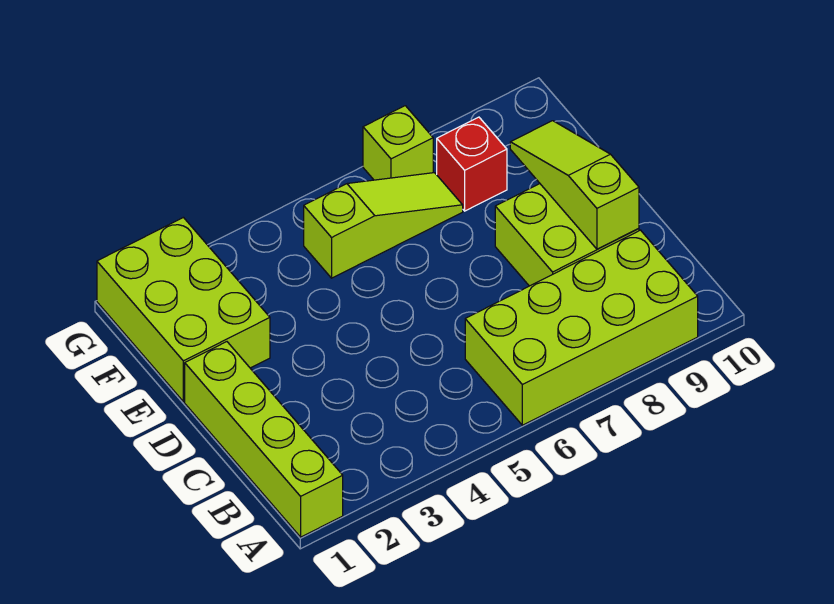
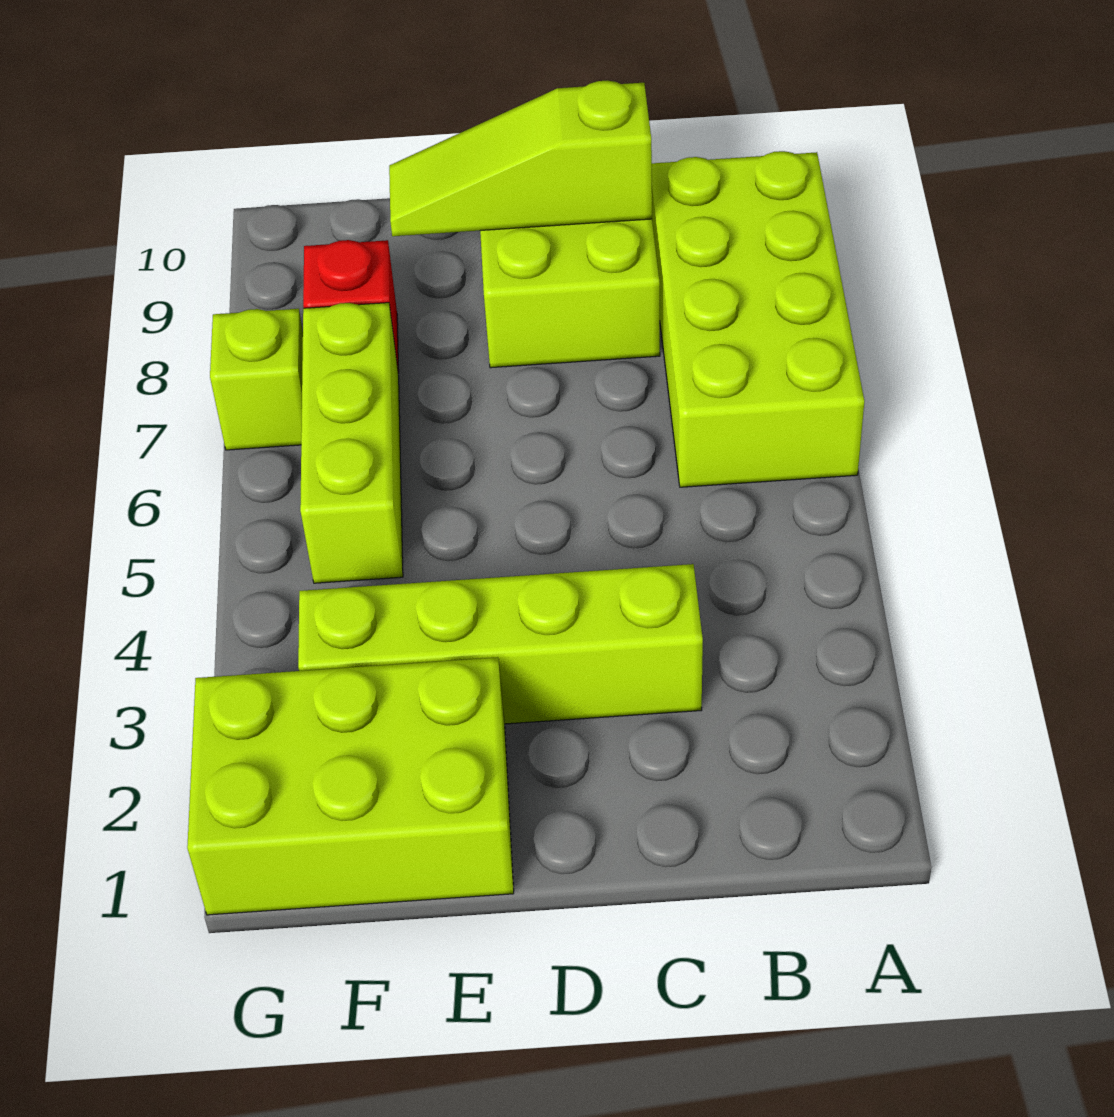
lime brick A1:D1 level 1 -> lime brick C3:F3 level 1
lime slope F5:F7 level 1 top 5 -> lime brick F5:F7 level 1

